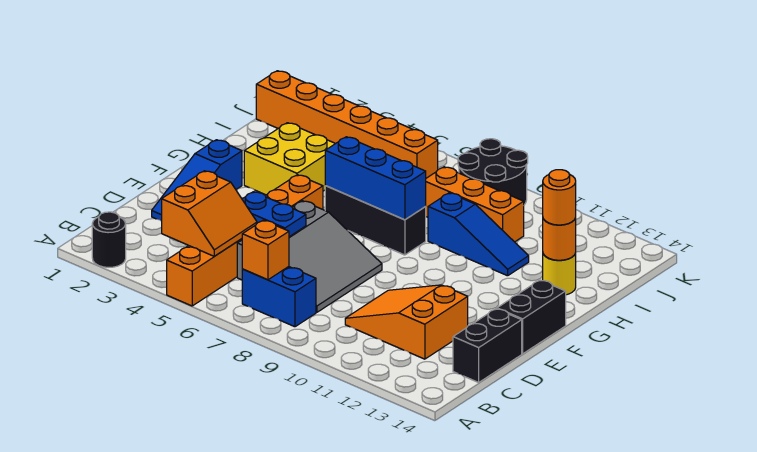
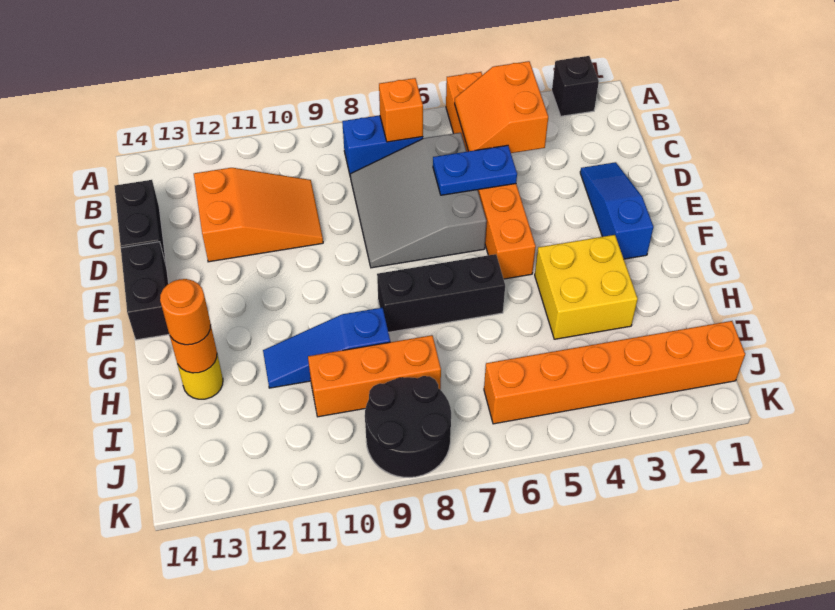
black round brick A2 level 1 -> black brick A2 level 1
blue brick G6:G8 level 2 -> none

